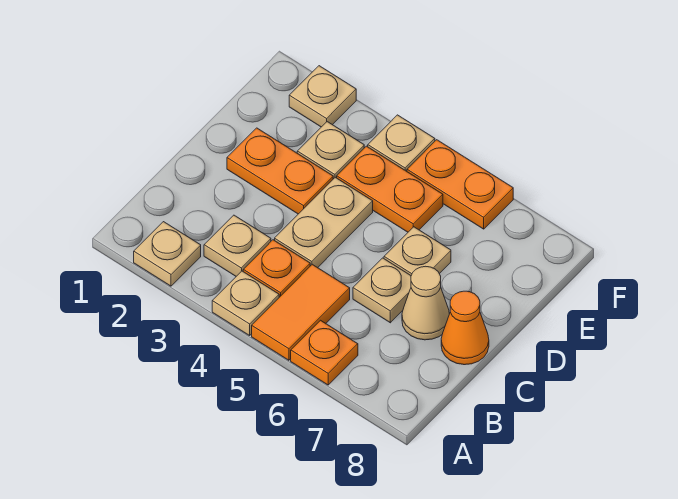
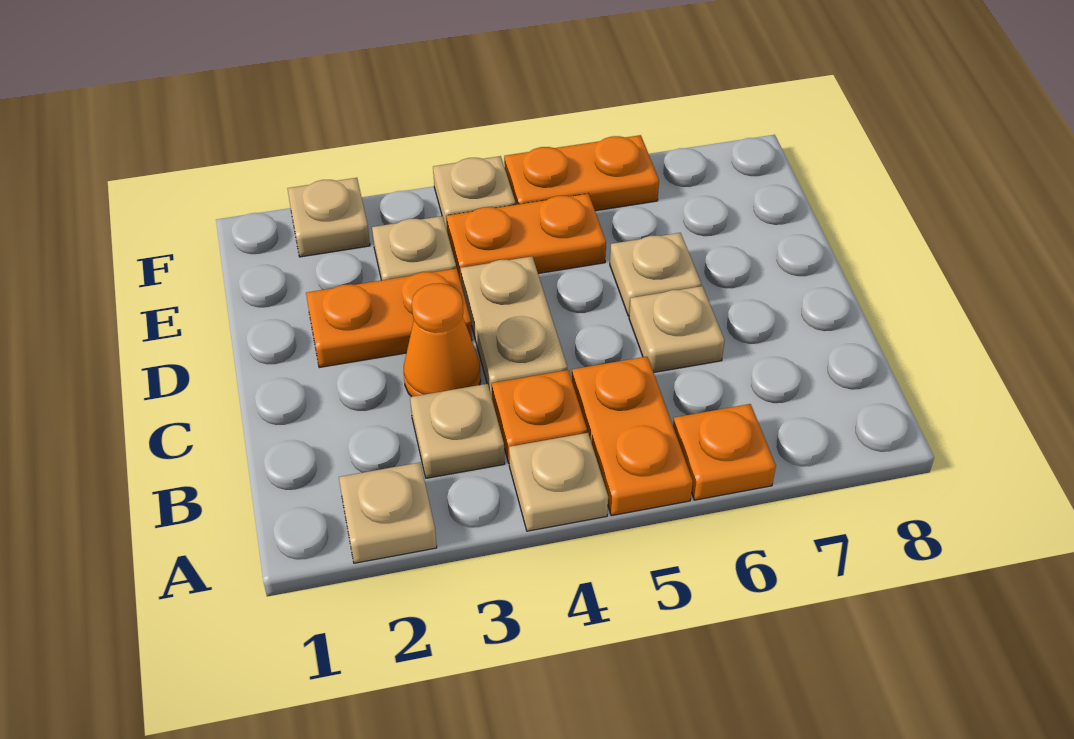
orange tile A5:B5 level 1 -> orange plate A5:B5 level 1
tan cone C7 level 1 -> none
orange cone C8 level 1 -> orange cone C3 level 1

